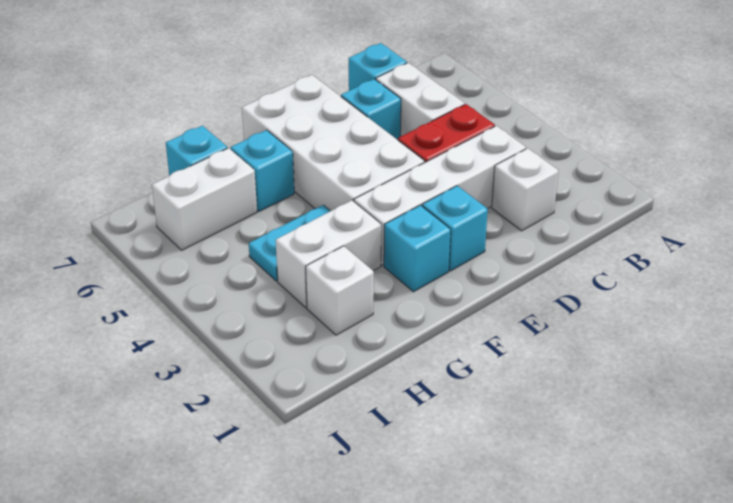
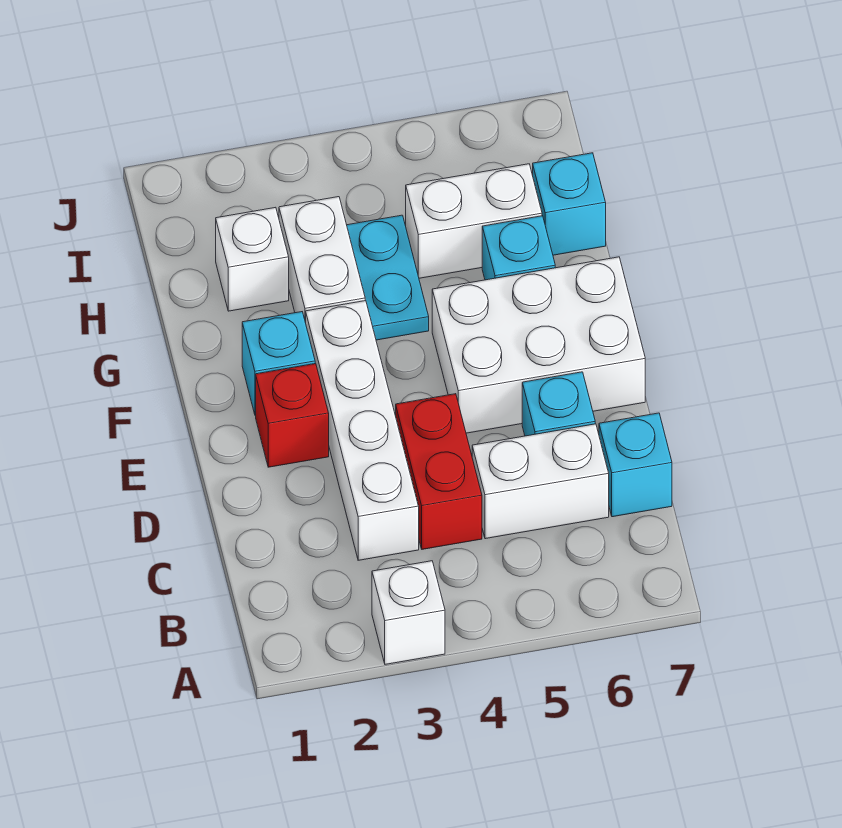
white brick C2 level 1 -> white brick A3 level 1
cyan brick E2 level 1 -> red brick E2 level 1
white brick E4:F7 level 1 -> white brick E5:F7 level 1
white brick H6:I6 level 1 -> white brick H5:H6 level 1

